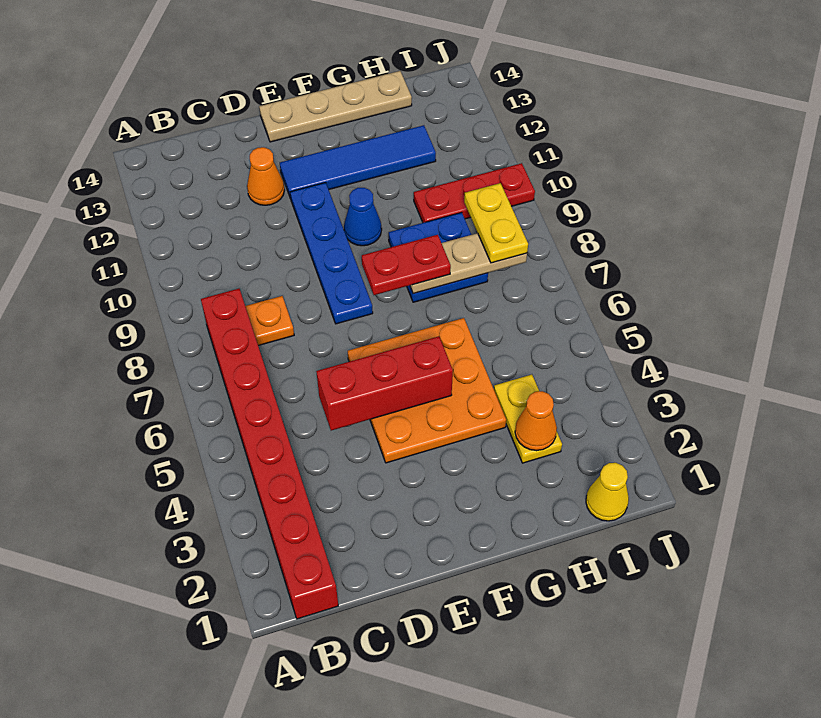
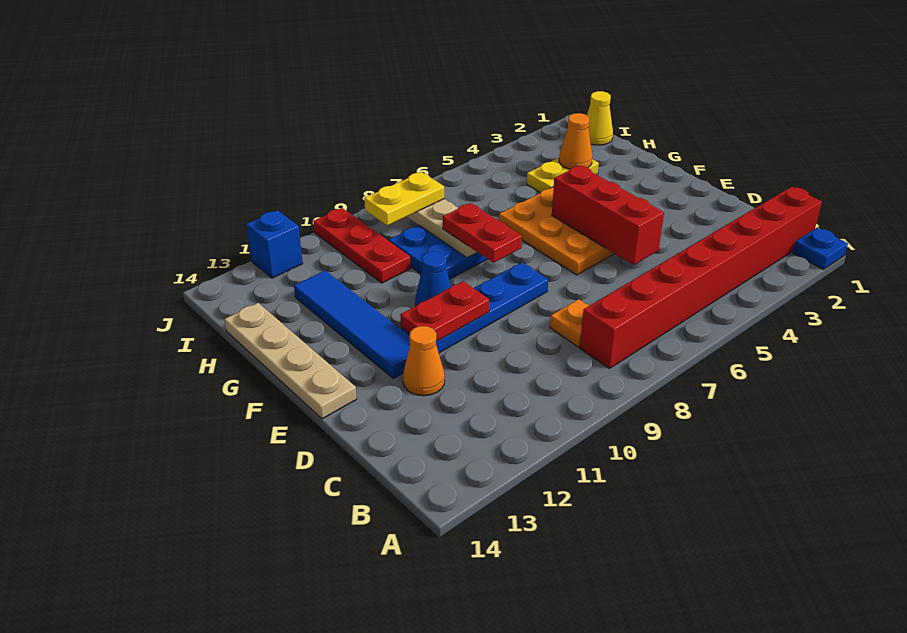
none -> blue plate A1 level 1
none -> red plate E10:E11 level 2
none -> blue brick J12 level 1

